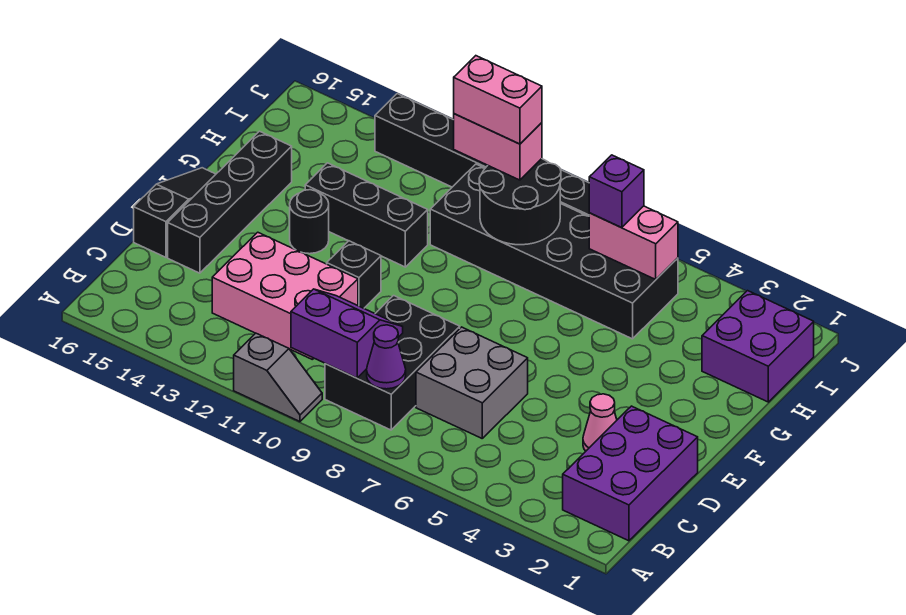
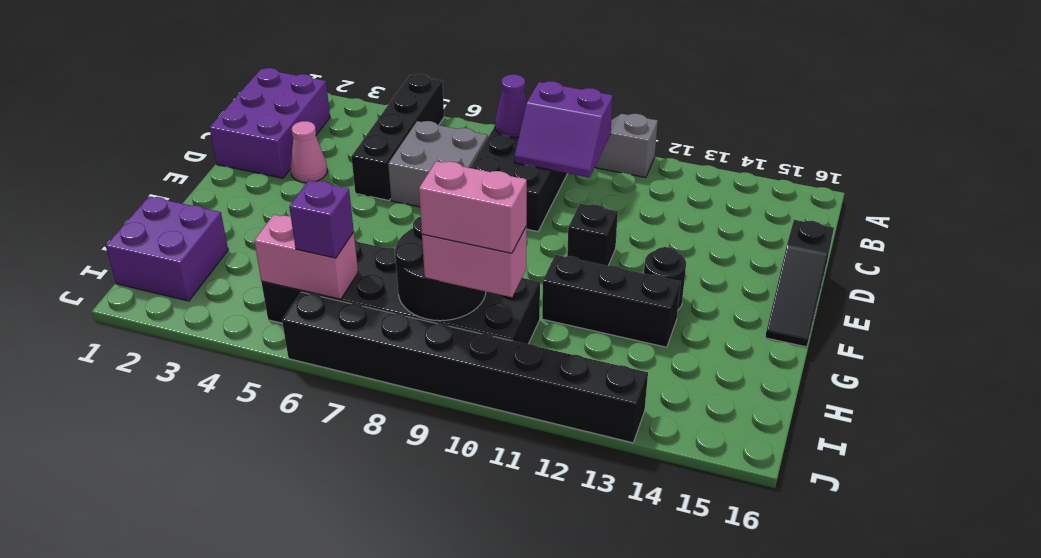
pink brick C11:D13 level 1 -> none
black brick D15:G15 level 1 -> black brick A5:D5 level 1

